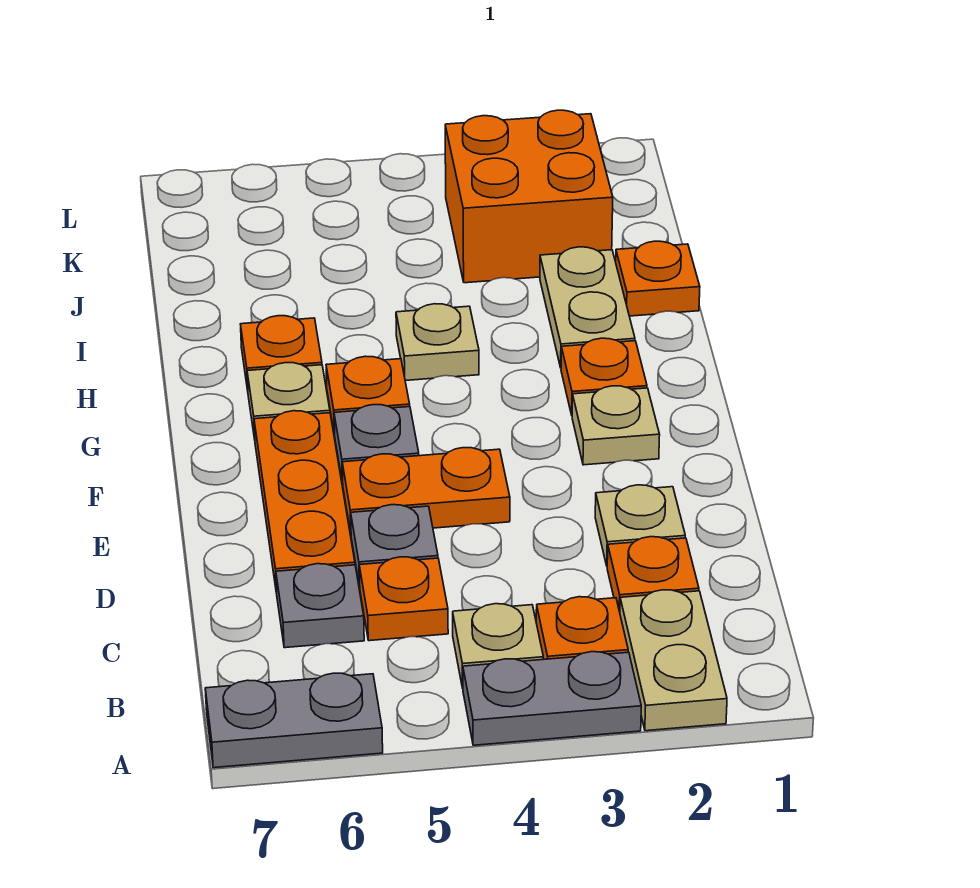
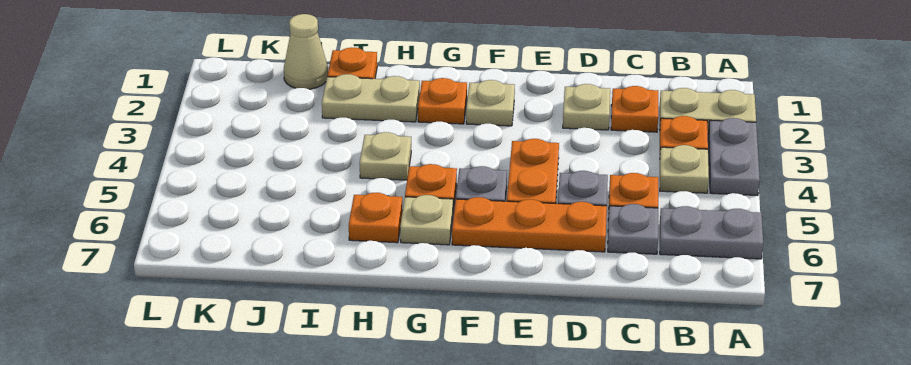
grey plate A6:A7 level 1 -> grey plate A6:B6 level 1
none -> tan cone J1 level 1
orange brick J2:K3 level 1 -> none

